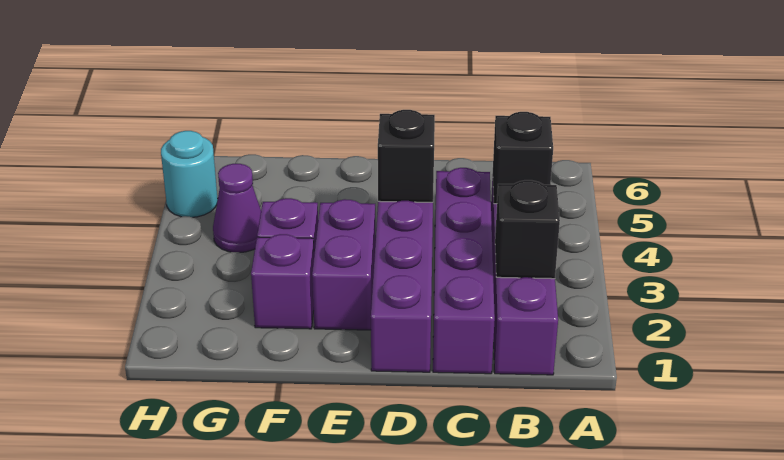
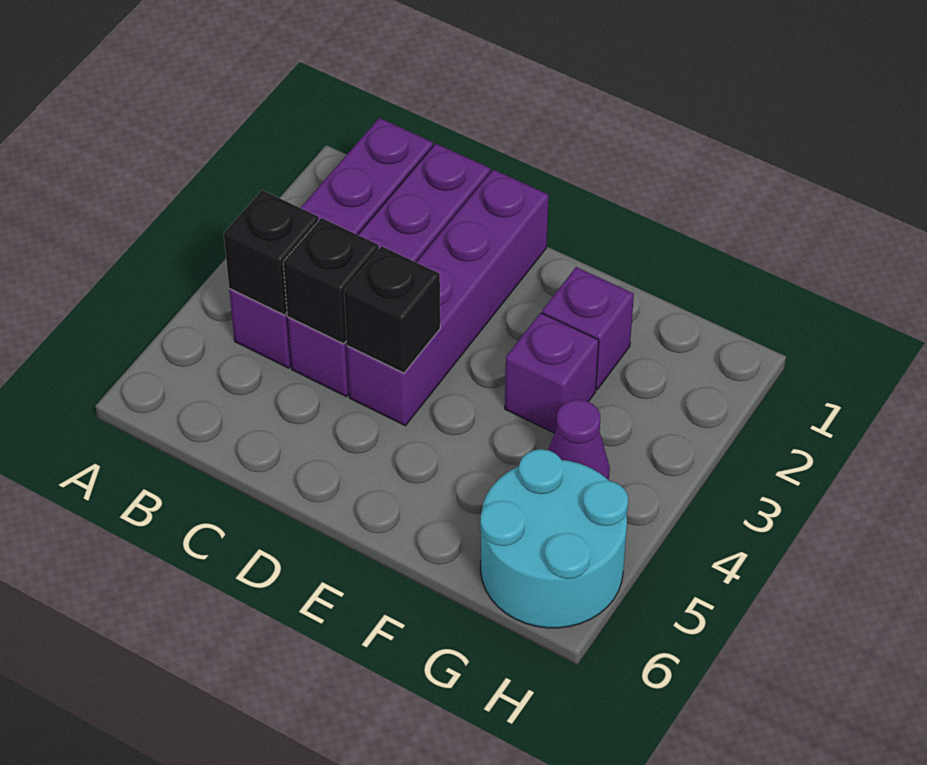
black brick B2 level 2 -> black brick C4 level 2
purple brick E2:E3 level 1 -> none
cyan round brick H5 level 1 -> cyan round brick G5:H6 level 1

